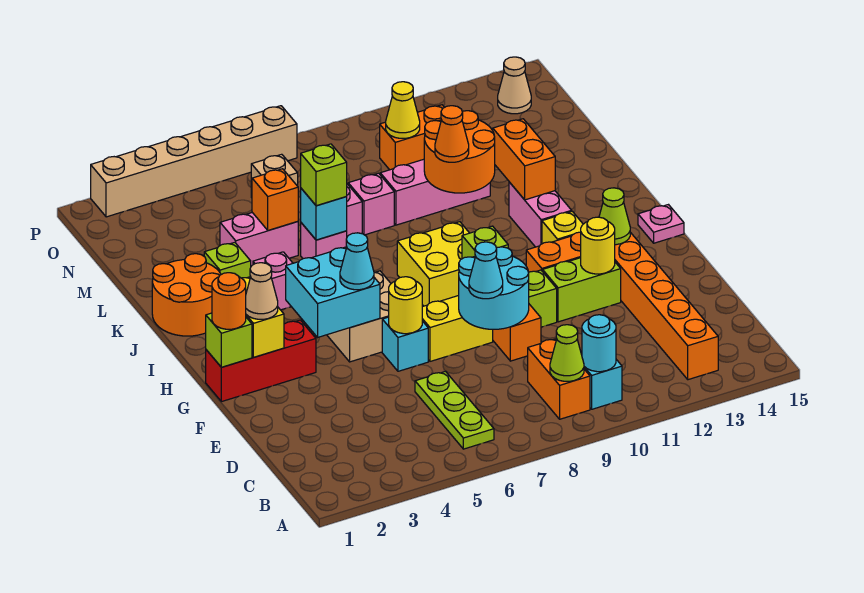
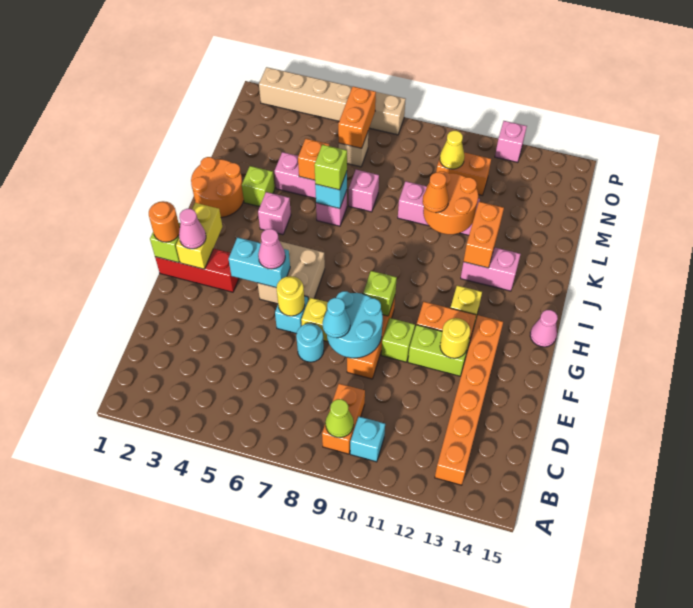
lime plate B6:D6 level 1 -> none
cyan round brick B10 level 2 -> cyan round brick E7 level 1
tan cone G2 level 3 -> pink cone G2 level 3
cyan brick G4:H5 level 2 -> cyan brick G4:G5 level 2
cyan cone G5 level 3 -> pink cone G5 level 3
lime cone G13 level 2 -> none
yellow brick H8:I9 level 1 -> none
pink plate H15 level 1 -> pink cone H15 level 1
pink brick I12:J12 level 1 -> pink brick J12:J13 level 1
pink brick L8 level 1 -> pink brick P12 level 1
none -> orange brick N6:O6 level 2
tan cone O14 level 1 -> none

